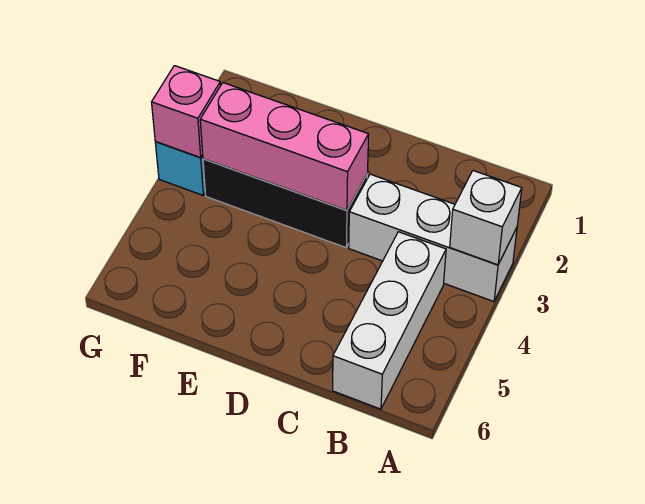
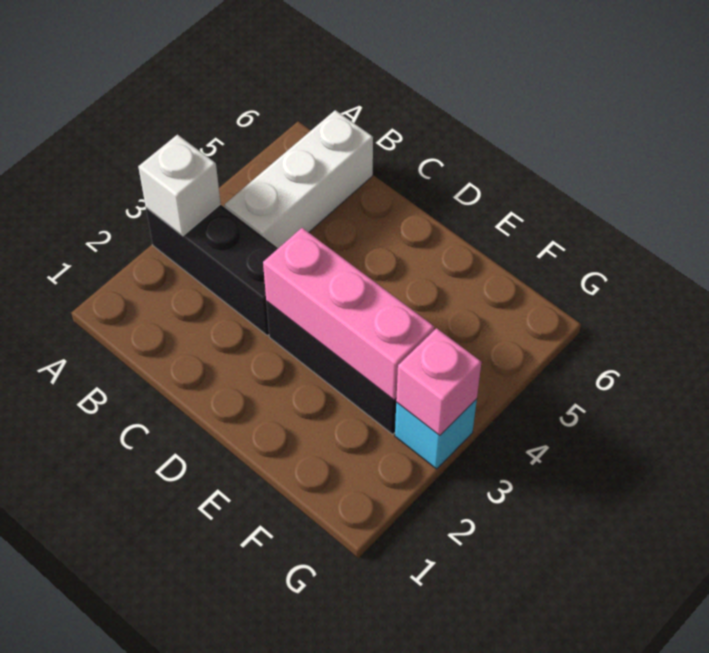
white brick A3:C3 level 1 -> black brick A3:C3 level 1

